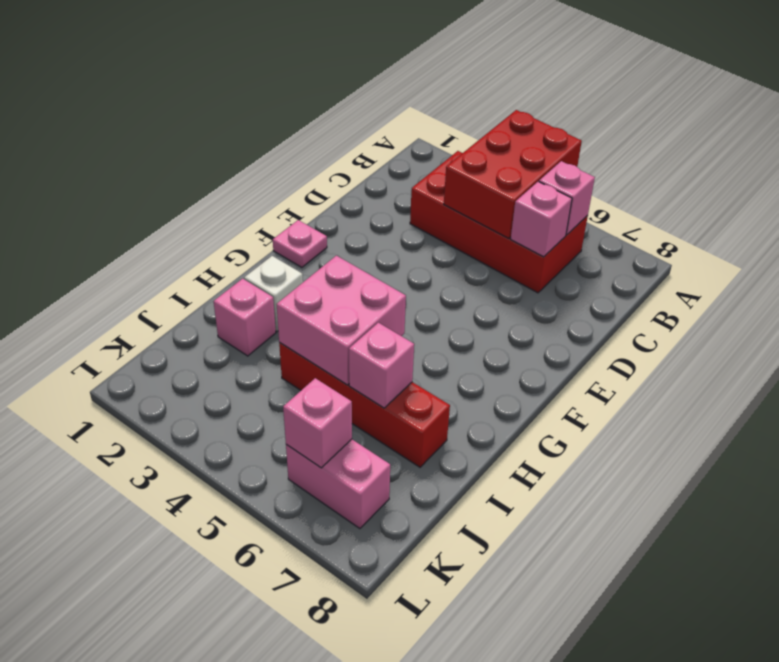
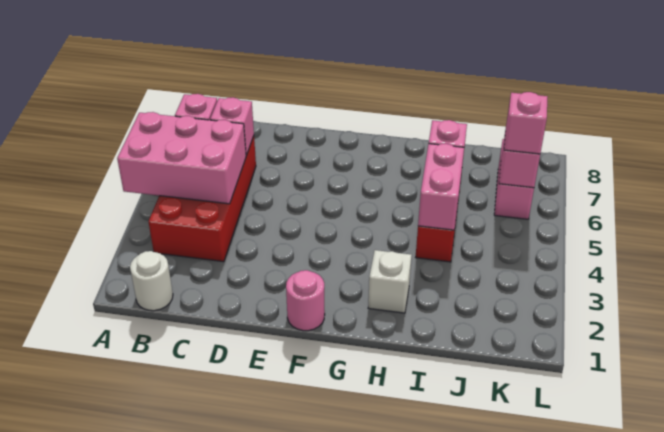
red brick A4:C5 level 2 -> pink brick A4:C5 level 2
none -> white round brick B1 level 1
pink plate F1 level 1 -> pink round brick F1 level 1
pink brick H4:I5 level 2 -> pink brick I4:I5 level 2
pink brick I2 level 1 -> pink brick K6 level 3

